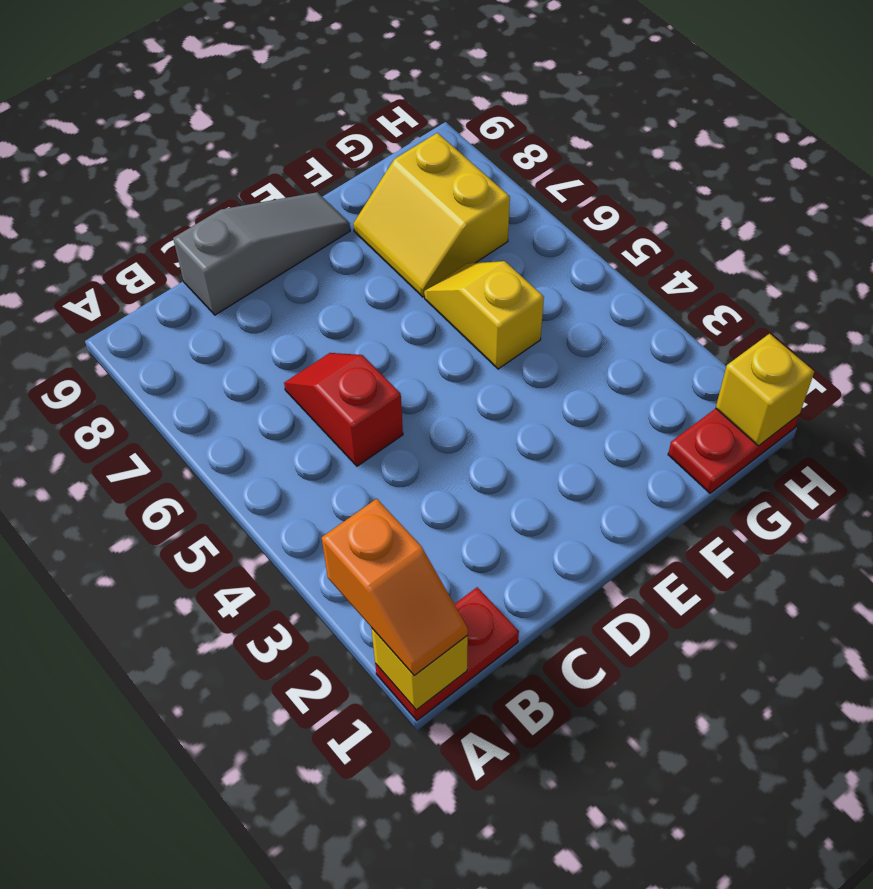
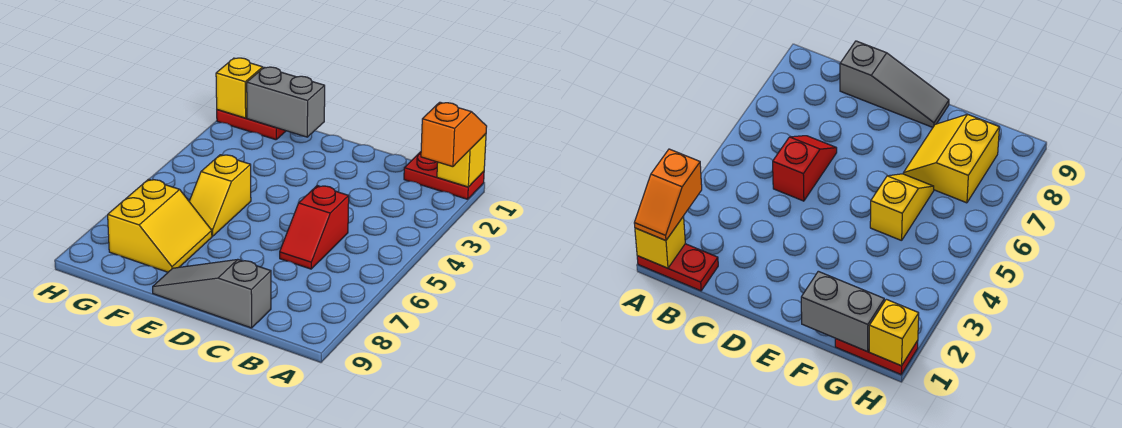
none -> grey brick F1:G1 level 2

